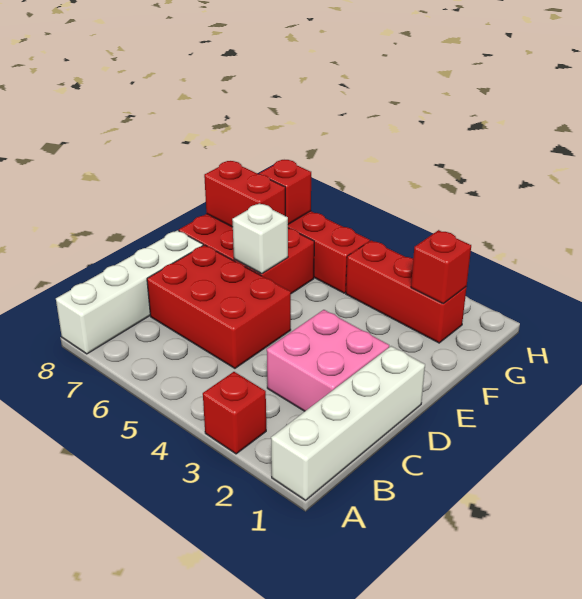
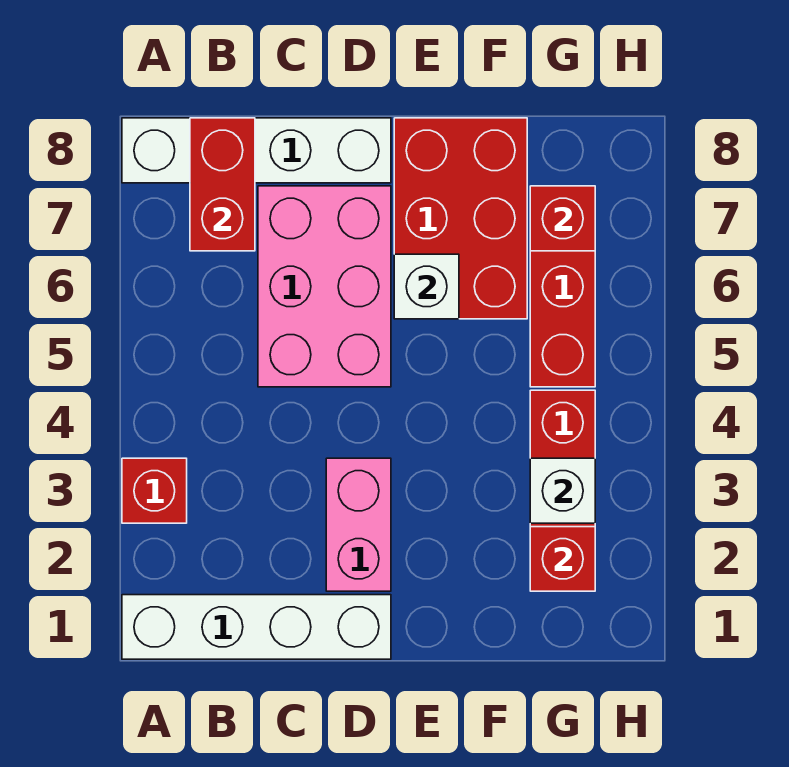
pink brick C2:D3 level 1 -> pink brick D2:D3 level 1
red brick C5:D7 level 1 -> pink brick C5:D7 level 1
red brick F7:F8 level 2 -> red brick B7:B8 level 2
none -> white brick G3 level 2

